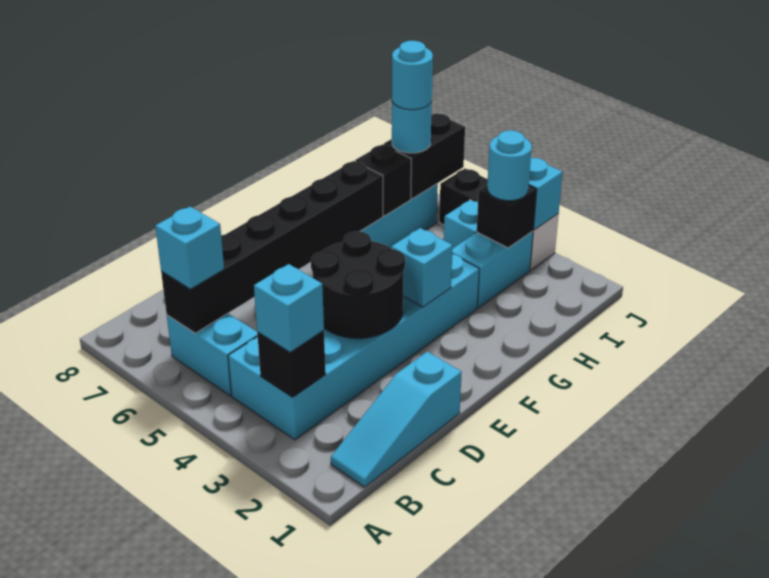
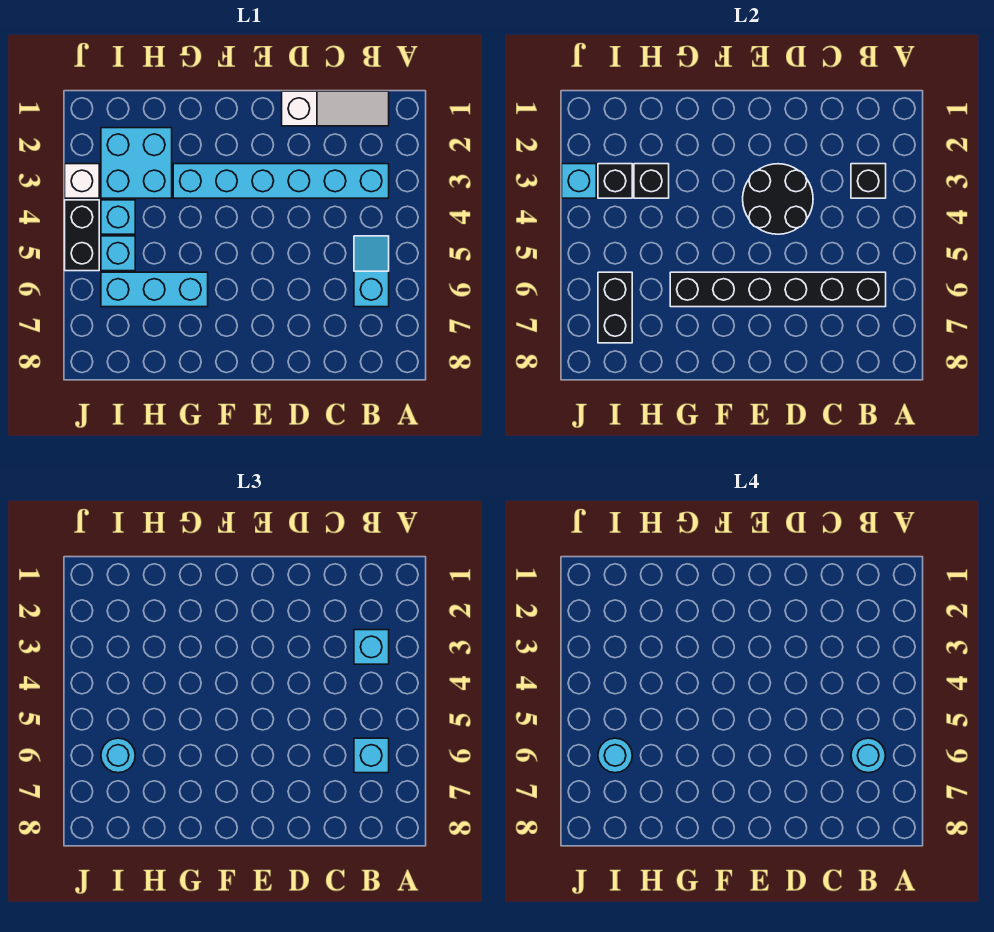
cyan slope B1:D1 level 1 top D -> white slope B1:D1 level 1 top D
cyan brick B3:G4 level 1 -> cyan brick B3:G3 level 1
cyan brick B5:B6 level 1 -> cyan slope B5:B6 level 1 top 6
cyan brick F3 level 2 -> cyan brick I5 level 1
cyan brick H3:I3 level 1 -> cyan brick H2:I3 level 1
black brick H6 level 2 -> black brick H3 level 2
cyan round brick I3 level 3 -> cyan round brick B6 level 4
black brick I6:J6 level 2 -> black brick I6:I7 level 2

